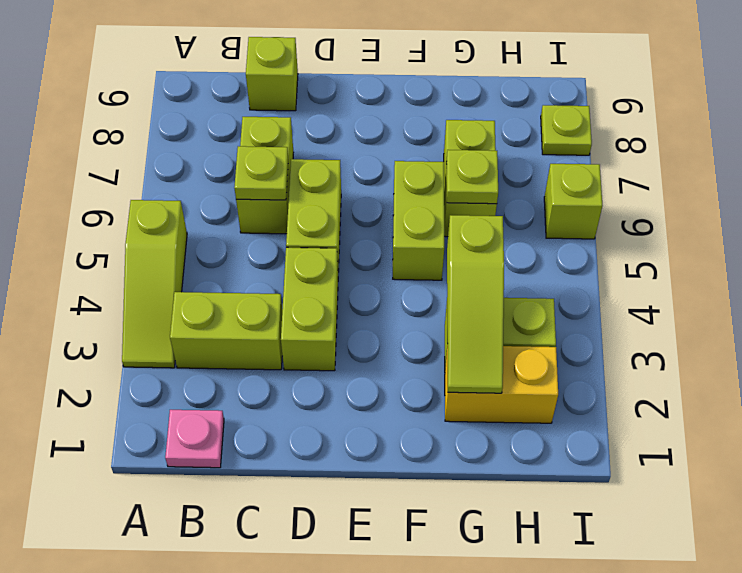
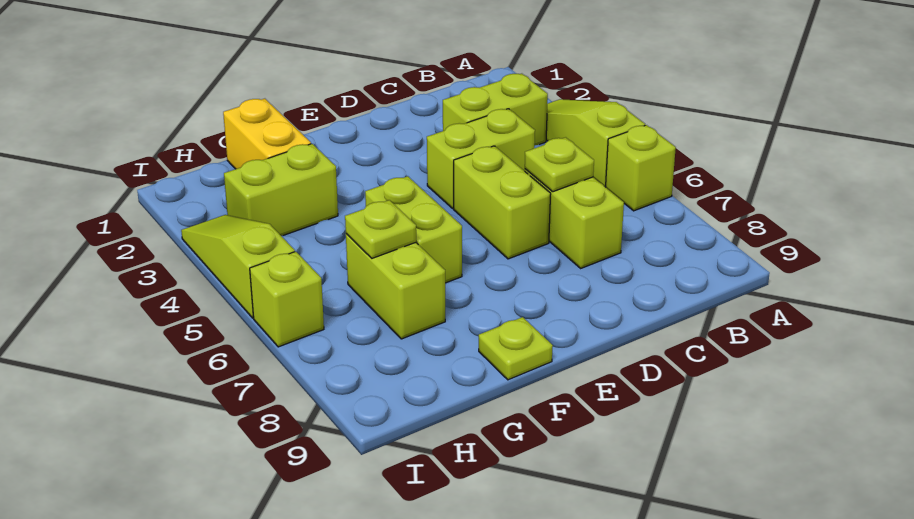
pink plate B1 level 1 -> none
lime brick C9 level 1 -> lime brick A6 level 1
lime brick D3:D4 level 1 -> lime brick C4:D4 level 1
yellow brick G2:H2 level 1 -> yellow brick G1:G2 level 1
lime slope G2:G4 level 2 top 4 -> lime slope I3:I5 level 1 top 5
lime plate I8 level 1 -> lime plate F9 level 1

